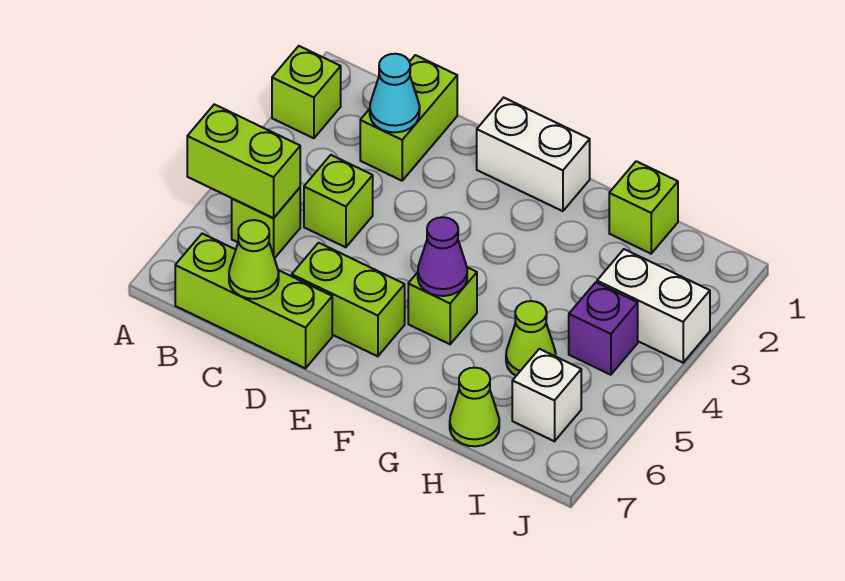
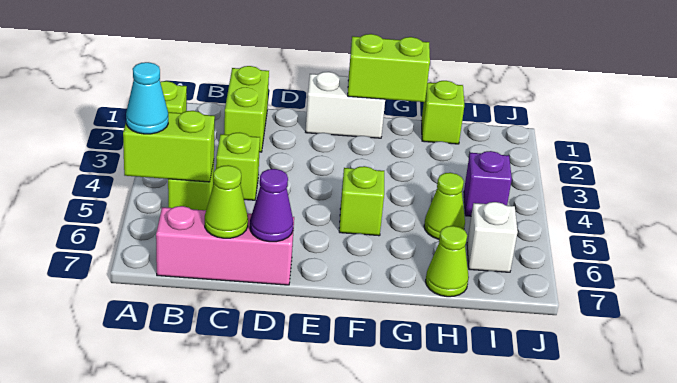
lime brick B7:D7 level 1 -> pink brick B7:D7 level 1
cyan cone C2 level 2 -> cyan cone A5 level 3
lime brick D6:E6 level 1 -> lime brick F1:G1 level 2
purple cone F5 level 2 -> purple cone D7 level 2
white brick I3:J3 level 1 -> none

